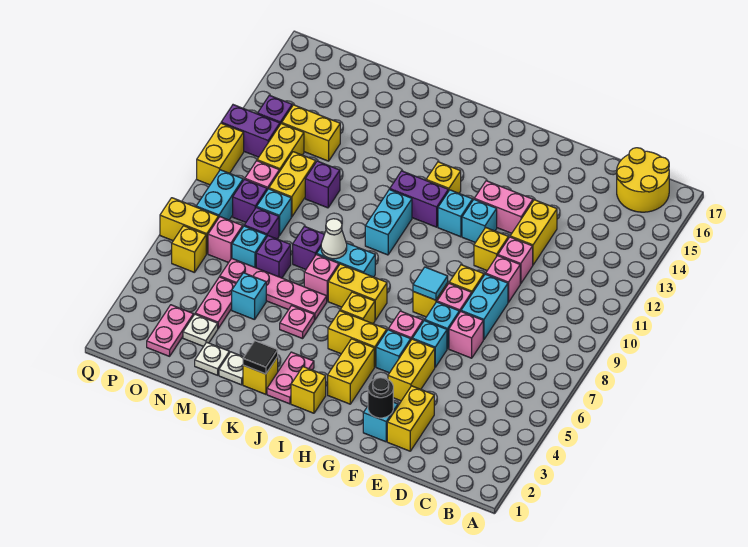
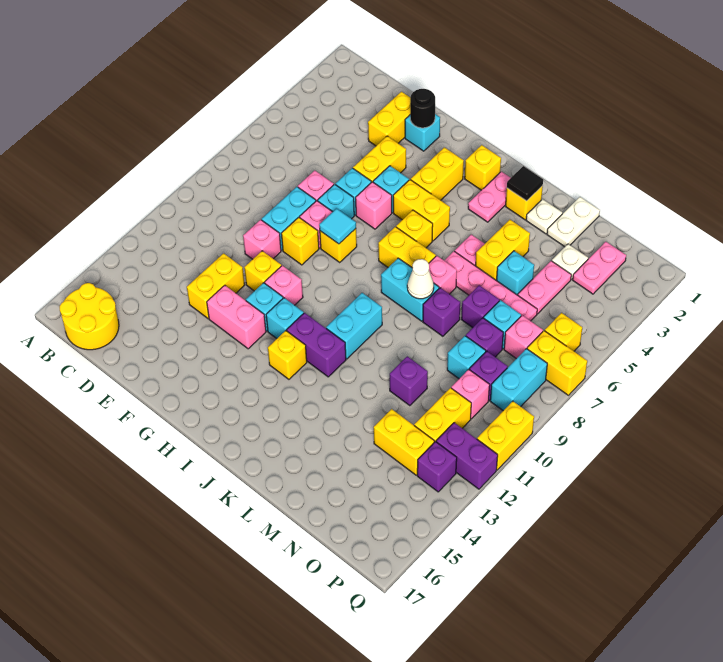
pink brick E11 level 1 -> pink brick G11 level 1
white plate M2 level 1 -> white plate M1:M2 level 1
yellow brick N10:N11 level 1 -> yellow brick L4:L5 level 1

